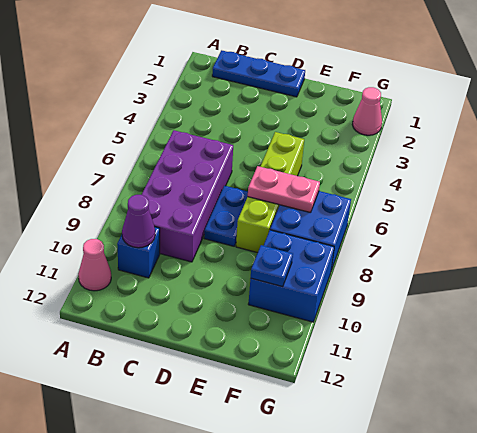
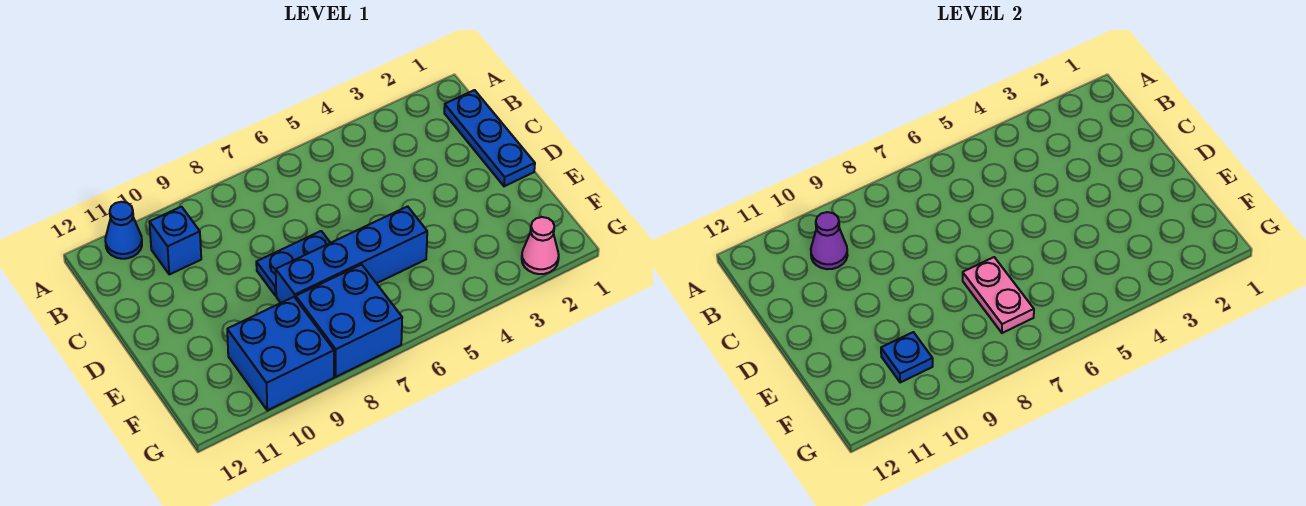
pink cone A11 level 1 -> blue cone A11 level 1
purple brick B6:C9 level 1 -> none
lime brick E5:E8 level 1 -> blue brick E5:E8 level 1

